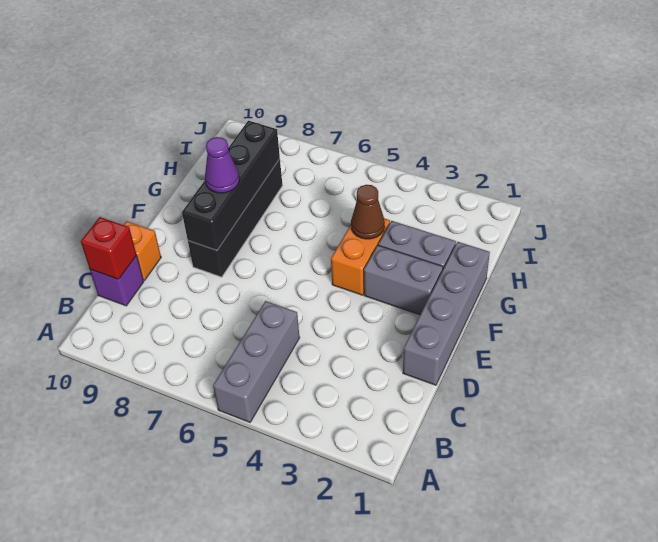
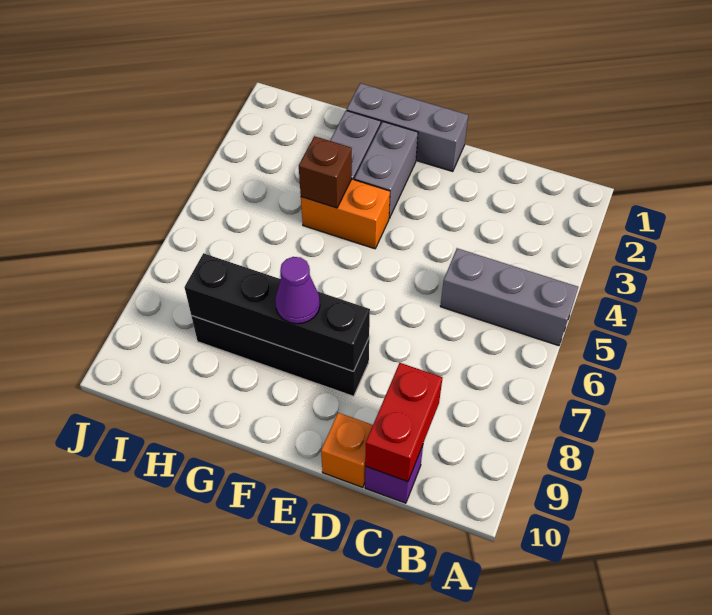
red brick C10 level 2 -> red brick C9:C10 level 2
grey brick D1:G1 level 1 -> grey brick E1:G1 level 1
brown cone G4 level 2 -> brown brick G4 level 2

